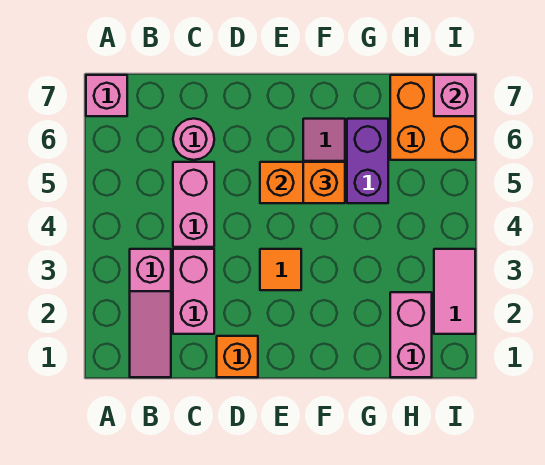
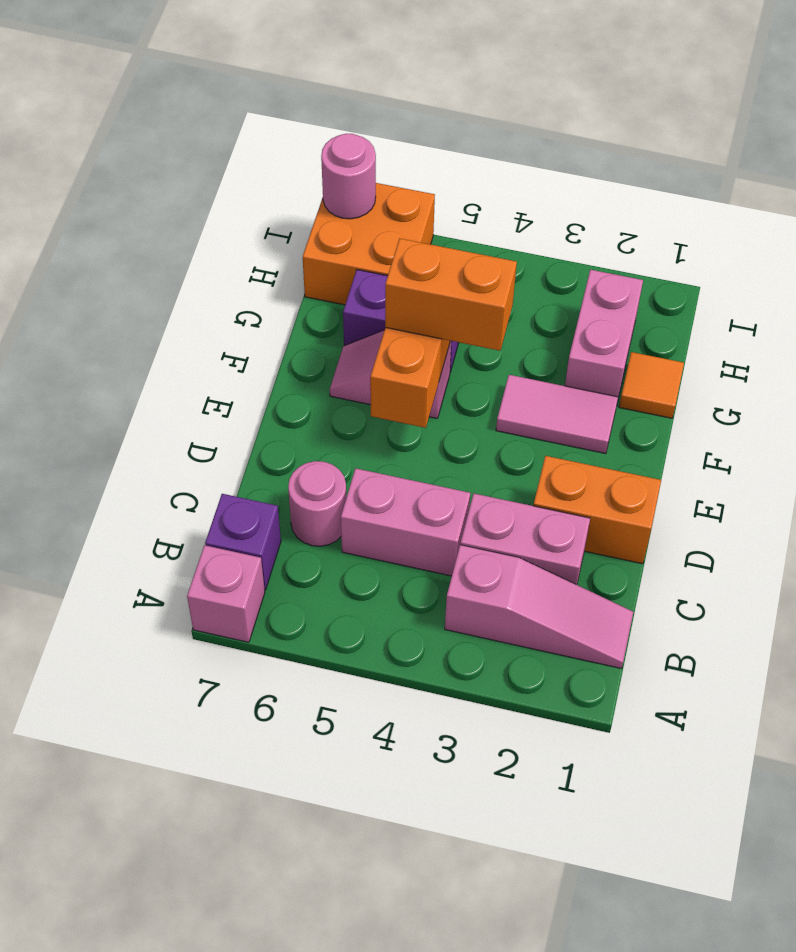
none -> purple brick B7 level 1
orange brick D1 level 1 -> orange brick D1:D2 level 1
orange tile E3 level 1 -> orange tile G1 level 1
orange brick F5 level 3 -> orange brick F4:F5 level 3
pink brick H1:H2 level 1 -> pink brick G2:H2 level 1
pink tile I2:I3 level 1 -> pink tile F2:F3 level 1
pink brick I7 level 2 -> pink round brick I7 level 2

